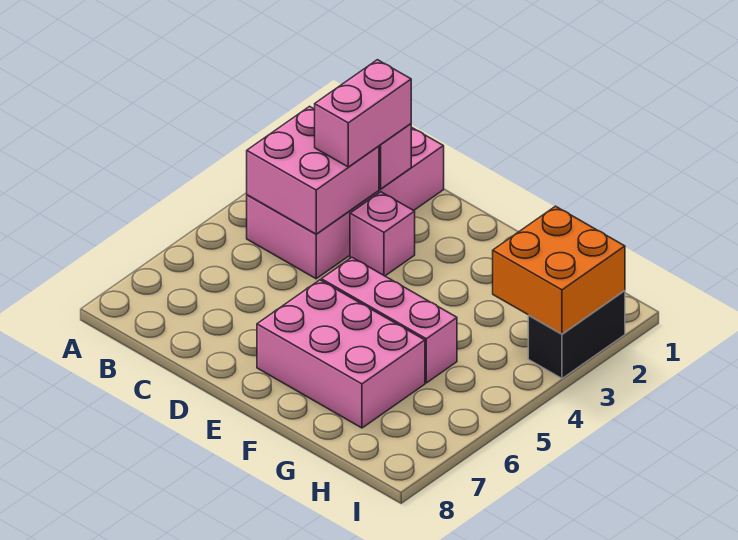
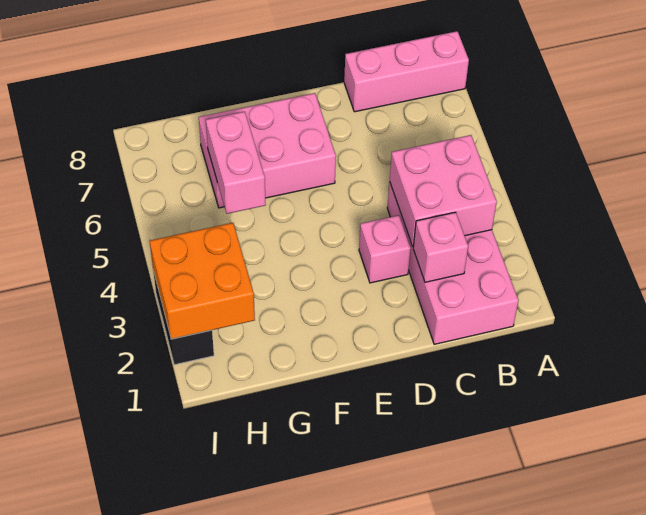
pink brick C2:C3 level 3 -> pink brick G5:G6 level 2
pink brick E5:G5 level 1 -> pink brick A8:C8 level 1

